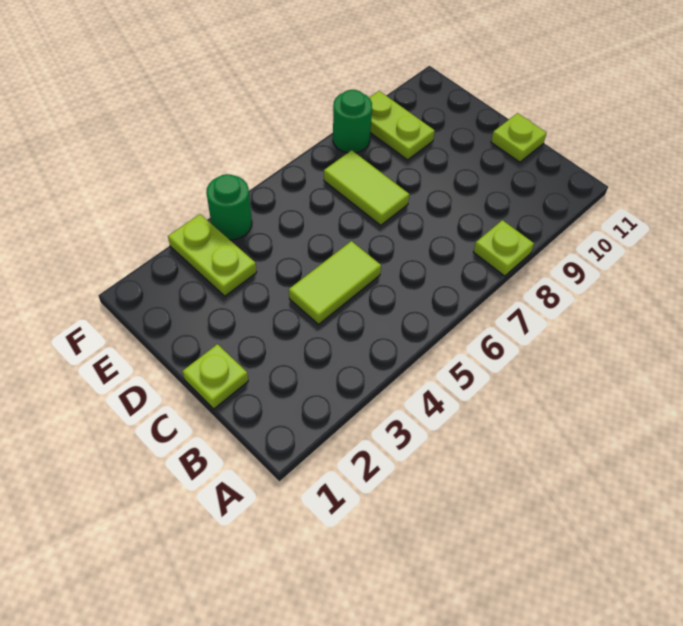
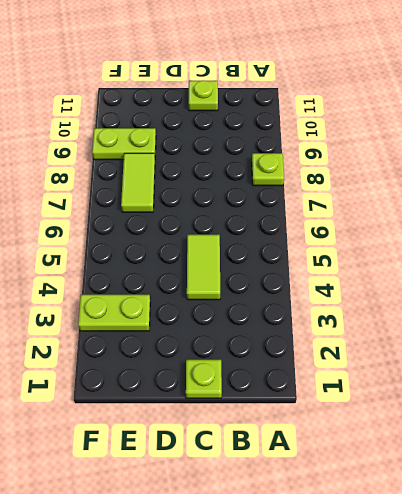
lime tile D7:E7 level 1 -> lime tile E7:E8 level 1
green round brick F4 level 1 -> none
green round brick F8 level 1 -> none

